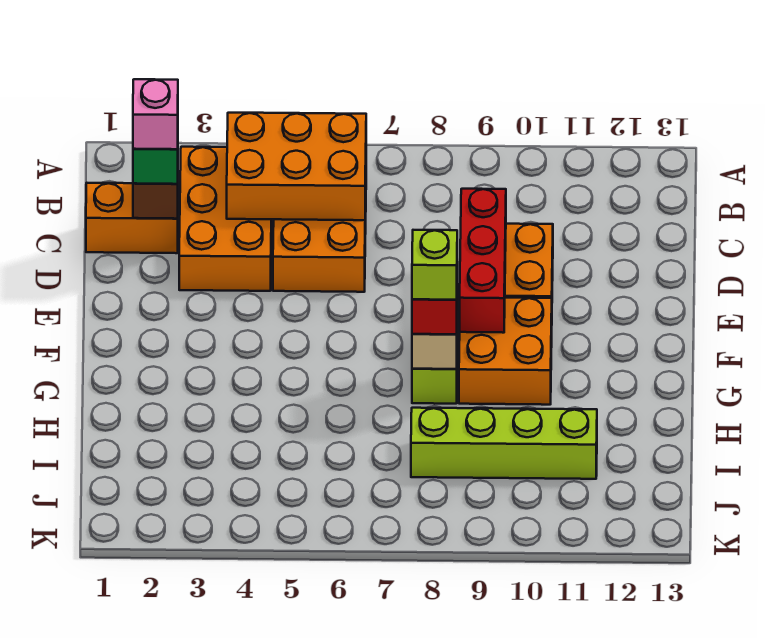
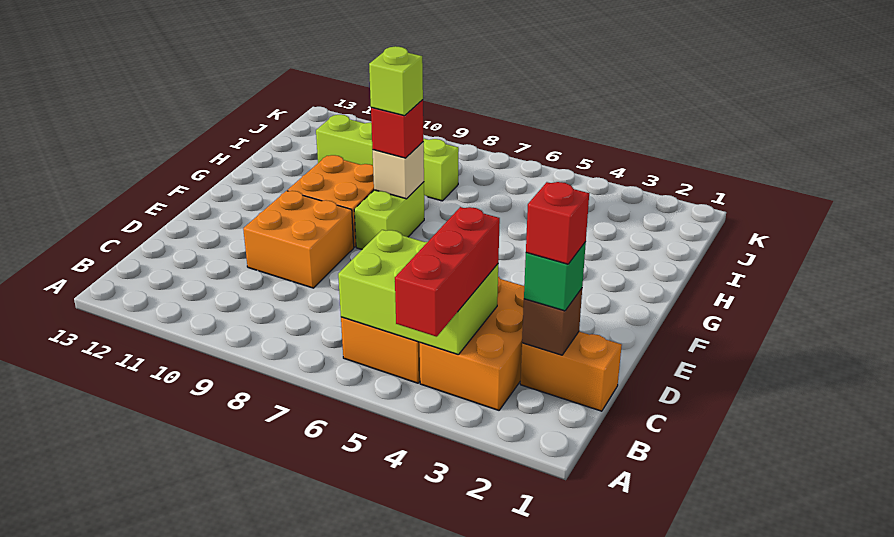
orange brick B4:C6 level 2 -> lime brick B4:C6 level 2
pink brick C2 level 4 -> red brick C2 level 4
red brick D9:F9 level 2 -> red brick A4:C4 level 3

